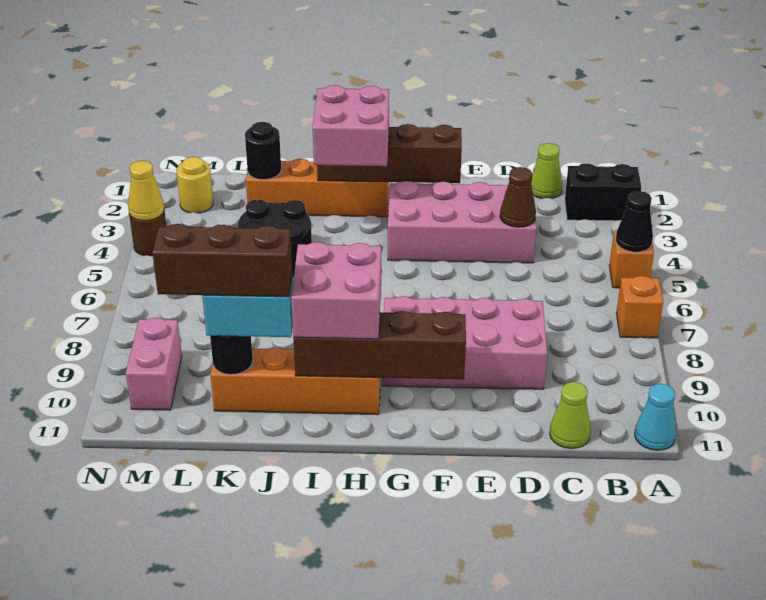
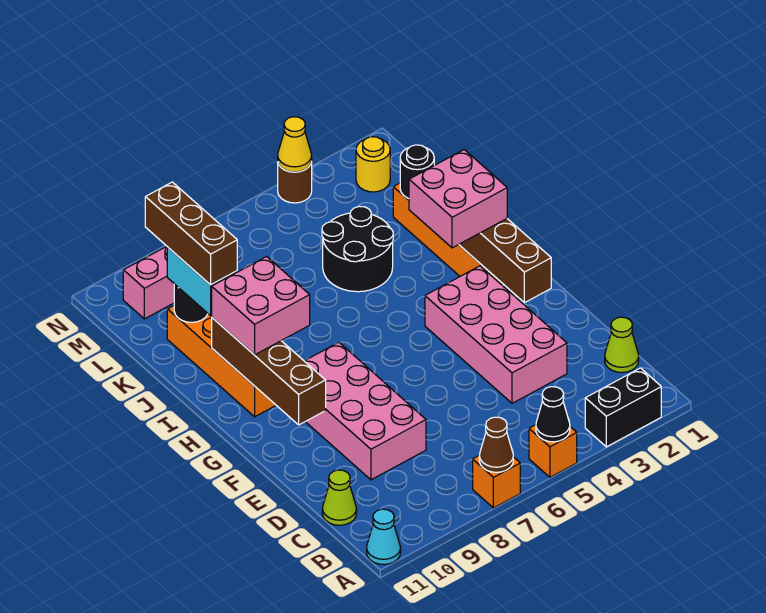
black brick A2:B2 level 1 -> black brick A2:A3 level 1
brown cone D4 level 2 -> brown cone A7 level 2

